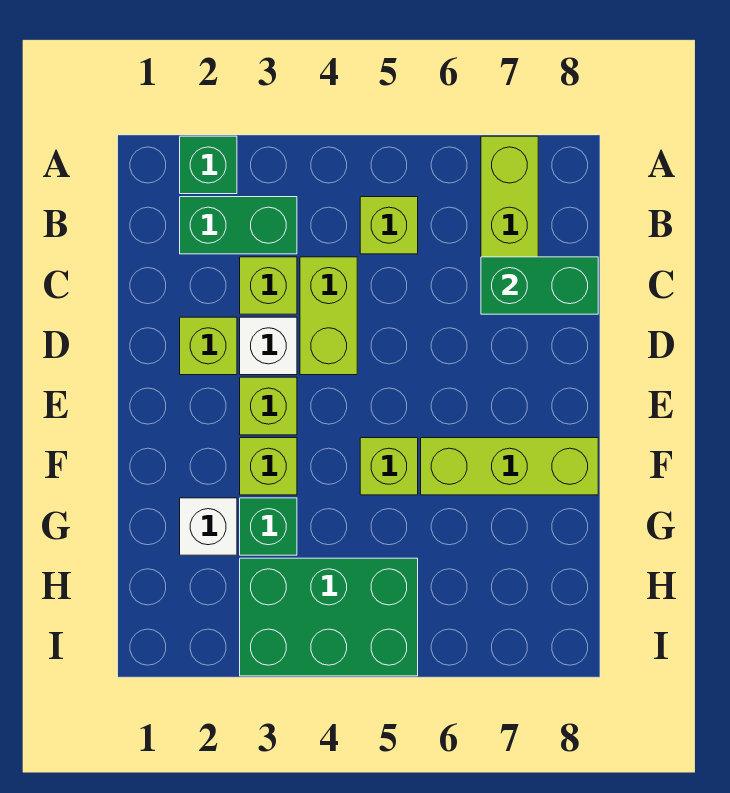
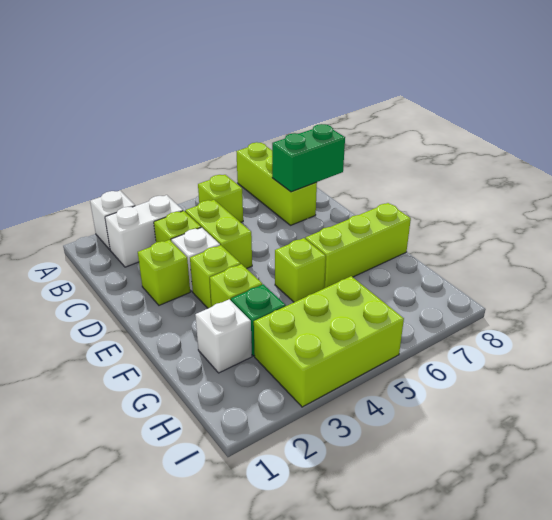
green brick A2 level 1 -> white brick A2 level 1
green brick B2:B3 level 1 -> white brick B2:B3 level 1
green brick H3:I5 level 1 -> lime brick H3:I5 level 1

